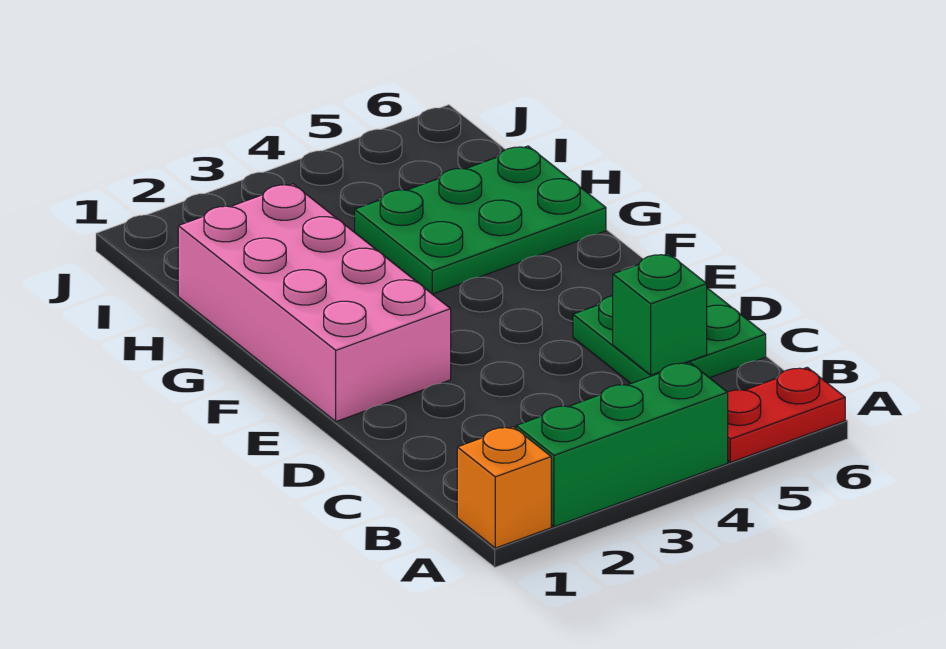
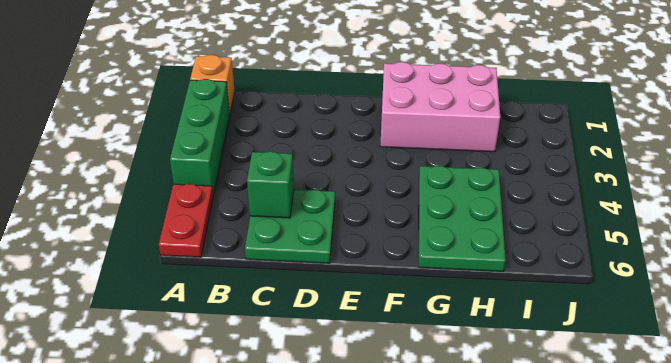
pink brick E1:H2 level 1 -> pink brick F1:H2 level 1

